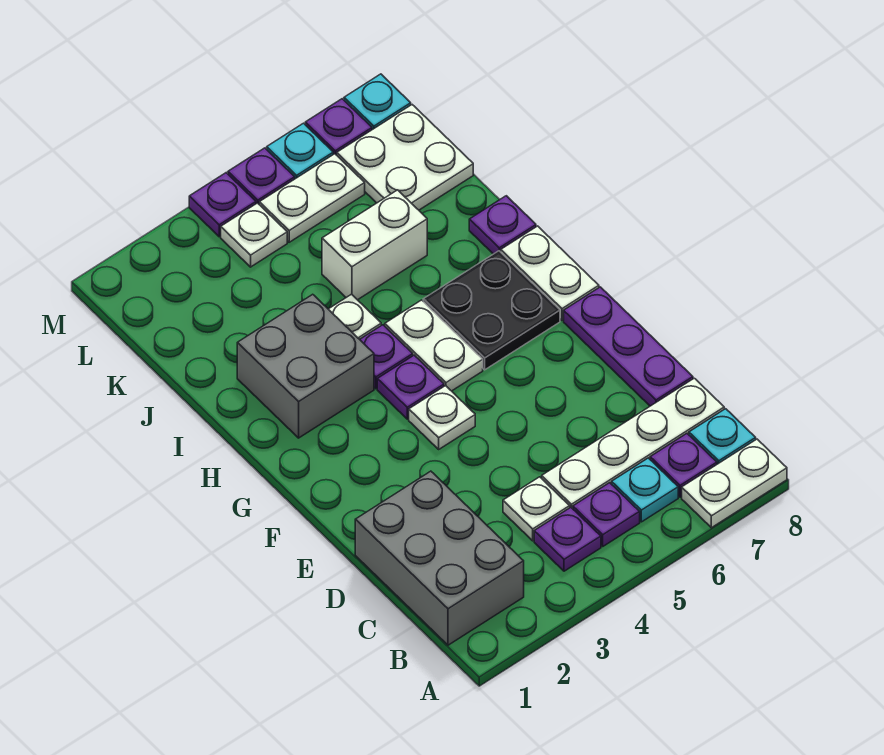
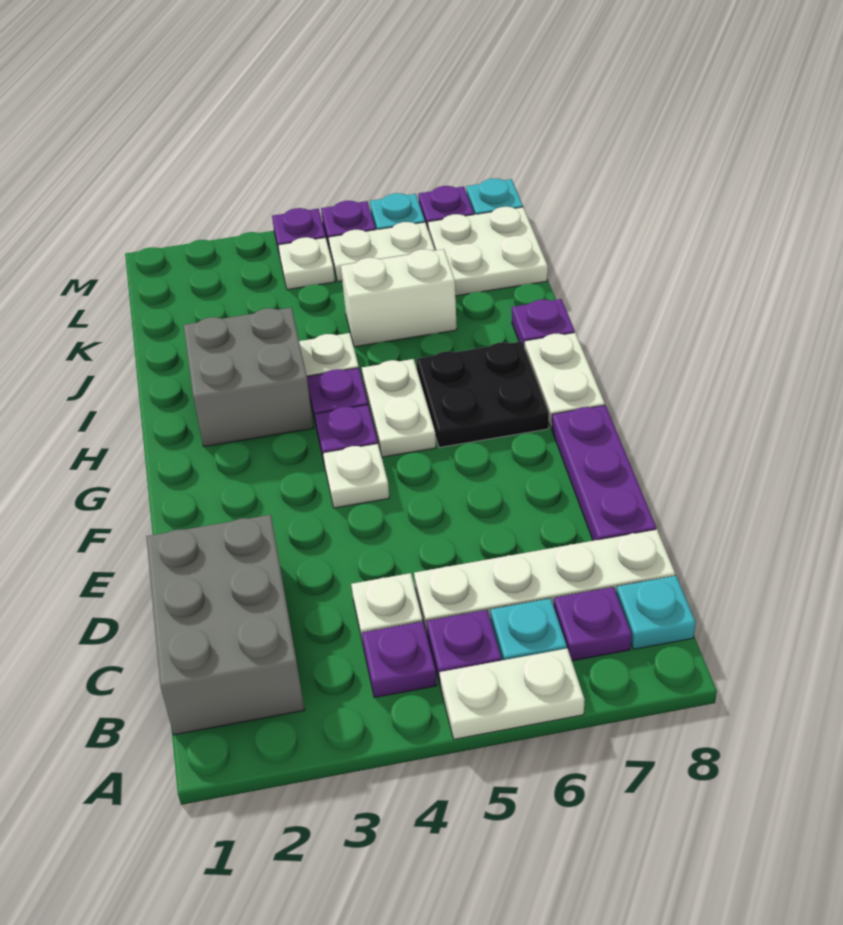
white plate A7:A8 level 1 -> white plate A5:A6 level 1

